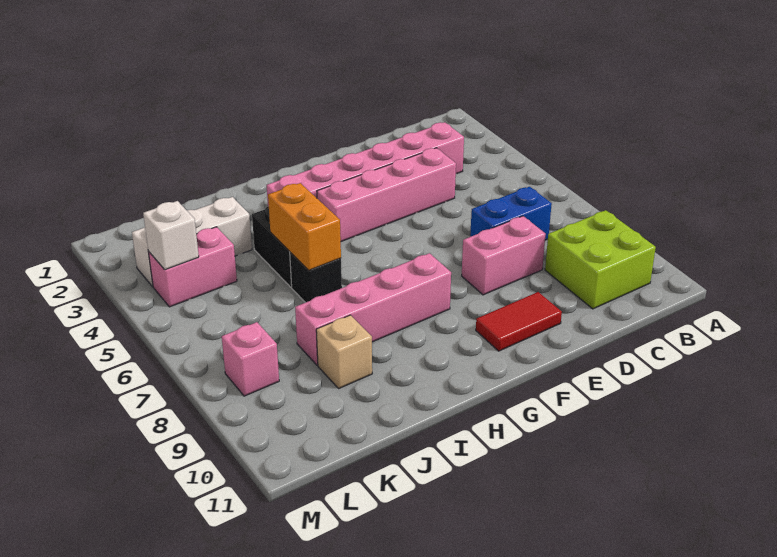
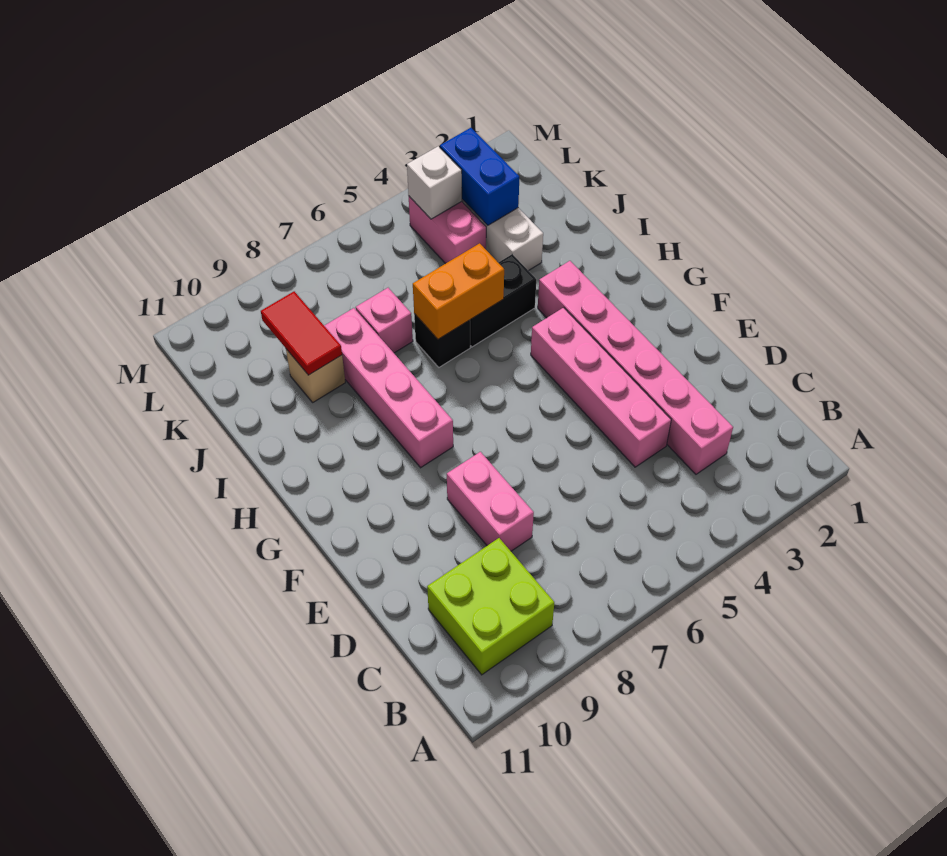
blue brick C7:D7 level 1 -> blue brick K3:L3 level 2
red tile E10:F10 level 1 -> red tile J9:K9 level 2
pink brick L8 level 1 -> pink brick J7 level 1

